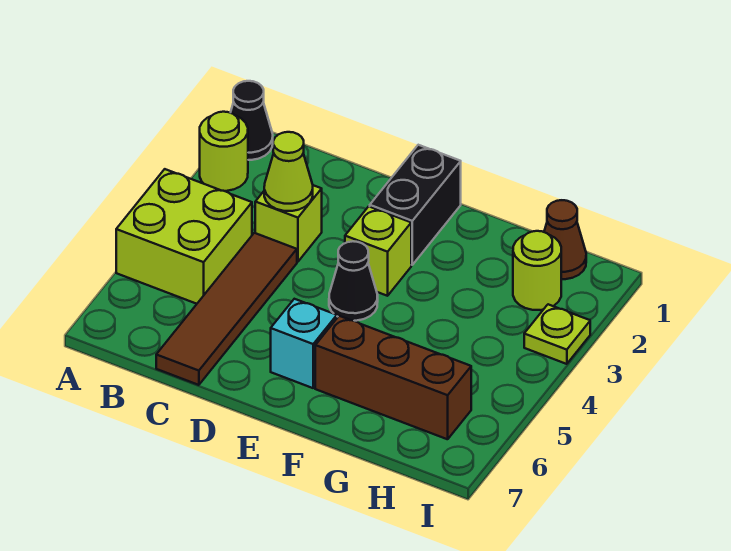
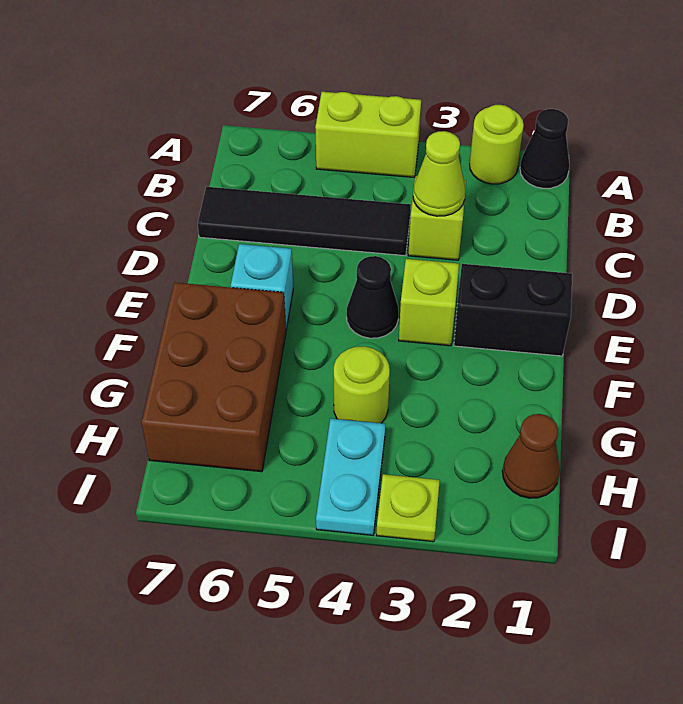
lime brick A4:B5 level 1 -> lime brick A4:A5 level 1
brown tile C4:C7 level 1 -> black tile C4:C7 level 1
brown brick F6:H6 level 1 -> brown brick F6:H7 level 1
lime round brick H2 level 1 -> lime round brick G4 level 1
none -> cyan plate H4:I4 level 1

